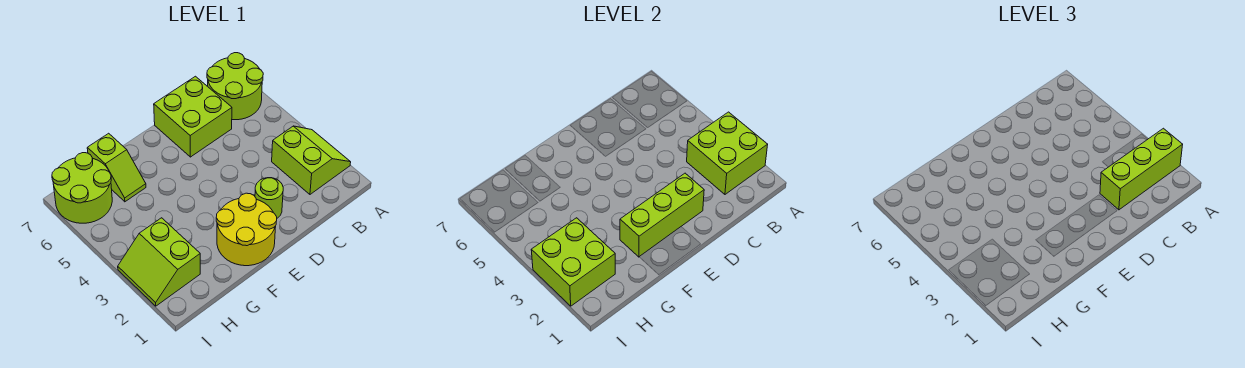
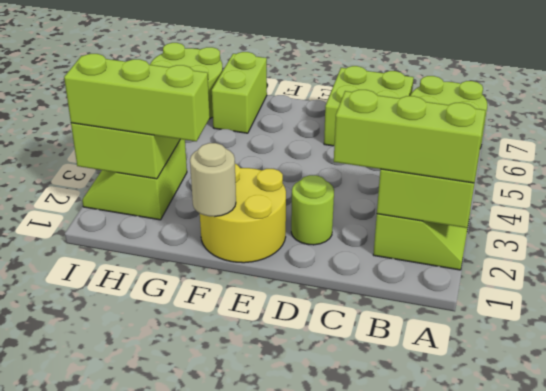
lime brick D2:F2 level 2 -> lime brick G2:I2 level 3
none -> tan round brick F1 level 2
lime slope G6:G7 level 1 top 7 -> lime brick G6:G7 level 1

